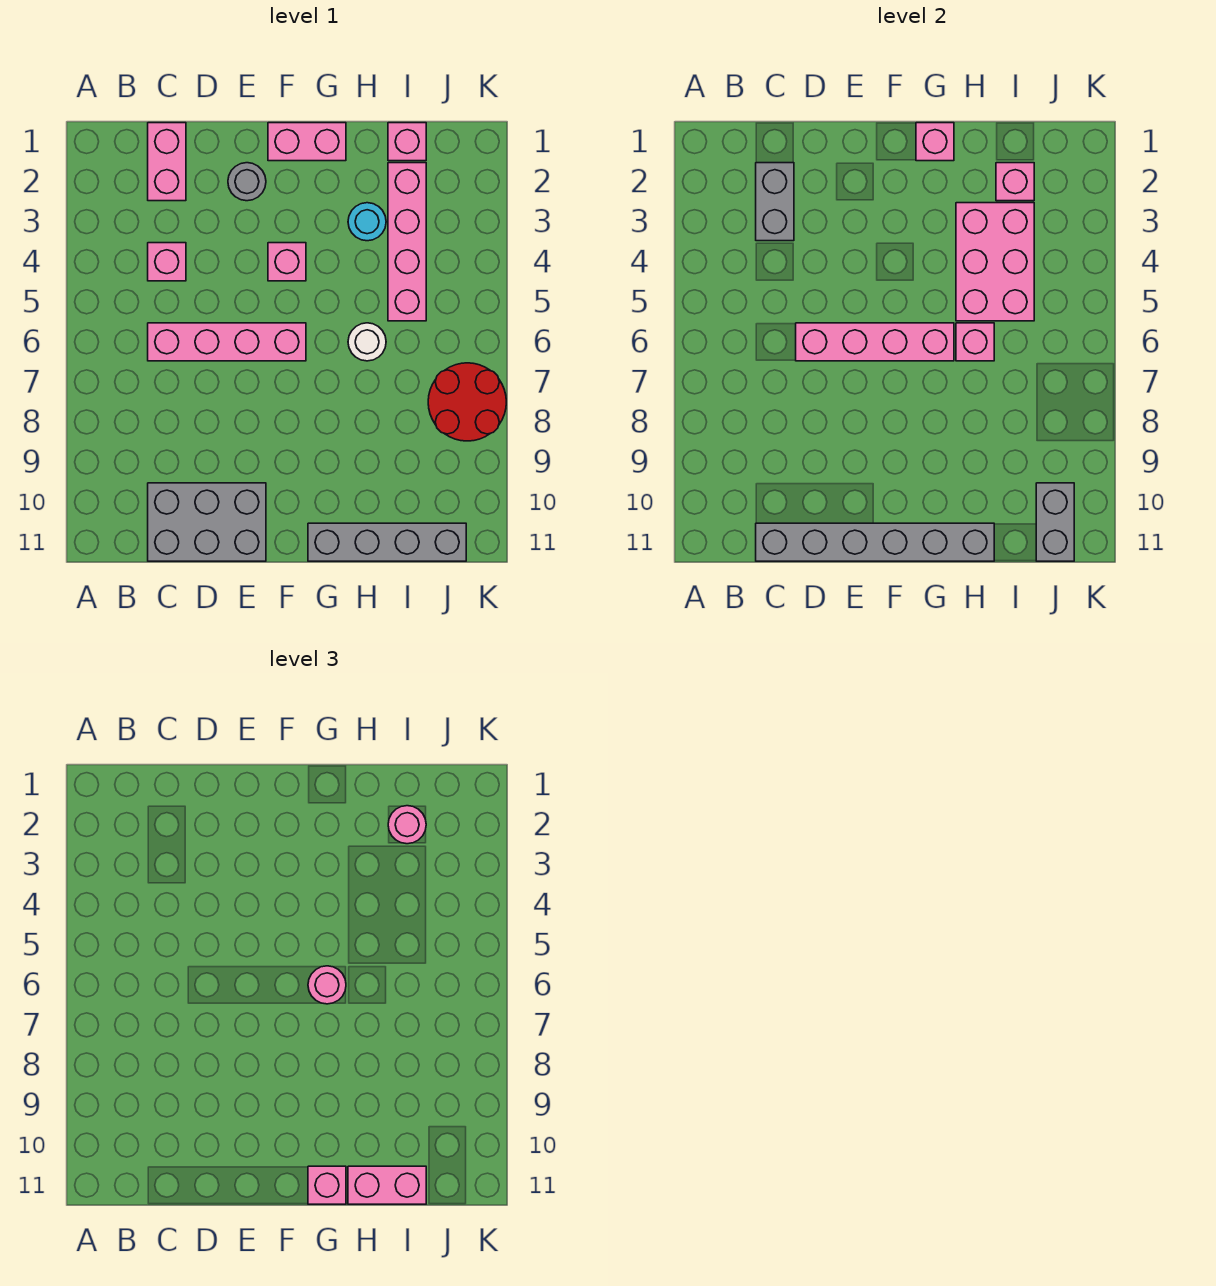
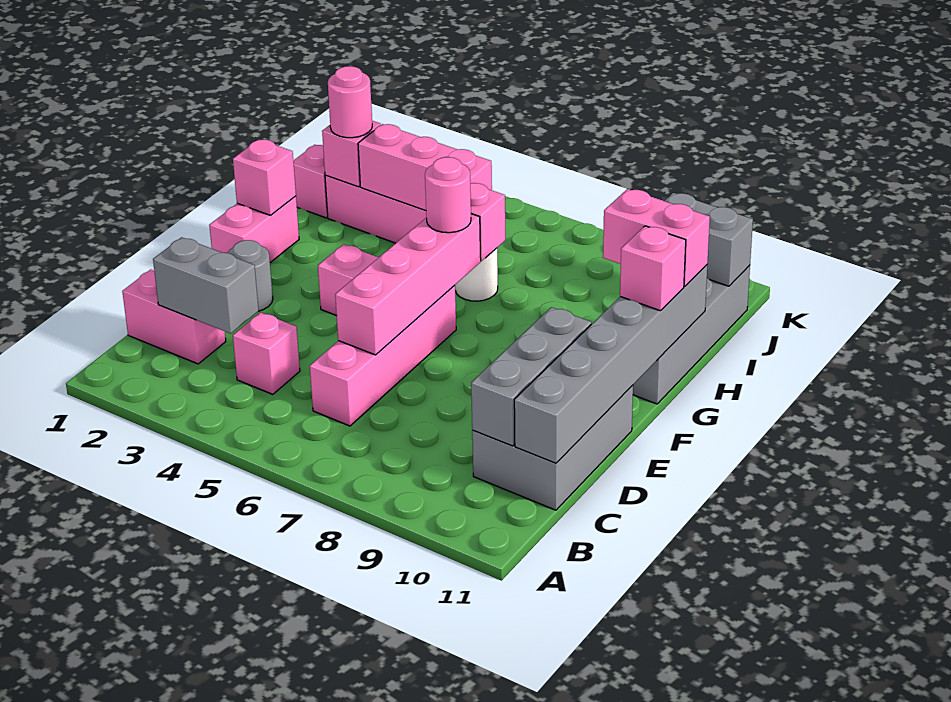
none -> grey brick C10:E10 level 2
cyan round brick H3 level 1 -> none
pink brick H3:I5 level 2 -> pink brick I3:I5 level 2
pink brick H11:I11 level 3 -> pink brick H10:H11 level 3
red round brick J7:K8 level 1 -> none

